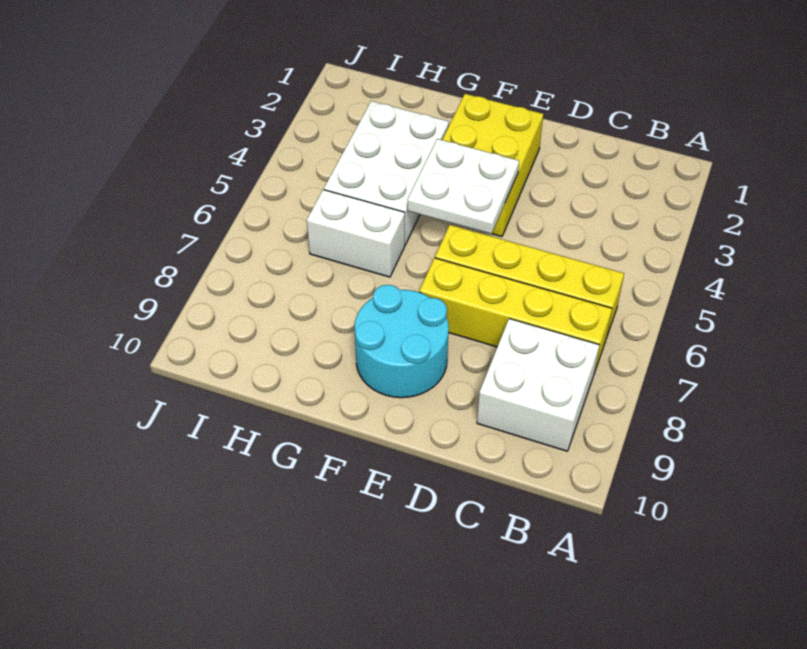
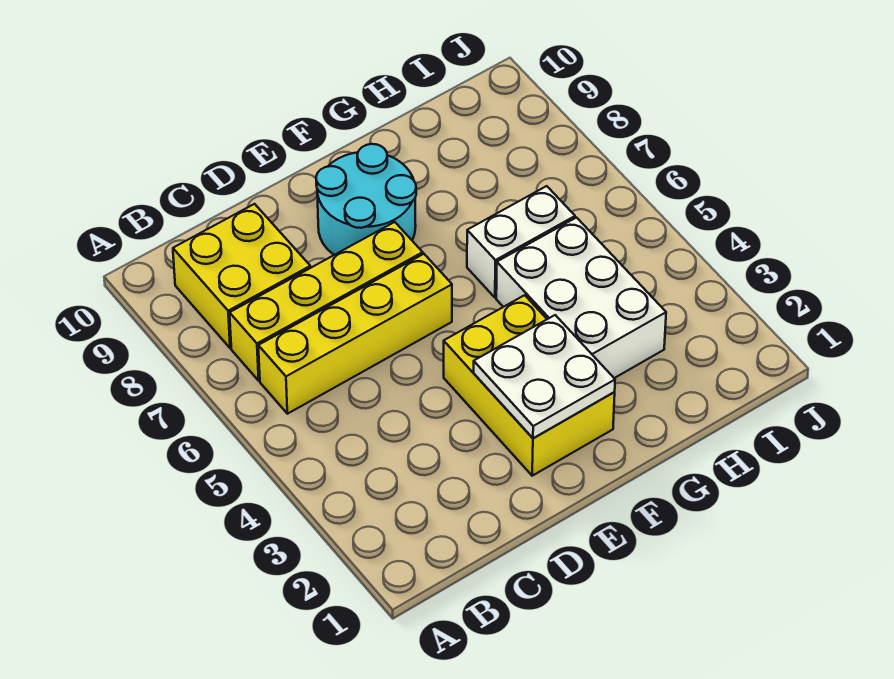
white brick B8:C9 level 1 -> yellow brick B8:C9 level 1
white plate E4:F5 level 2 -> white plate E2:F3 level 2

